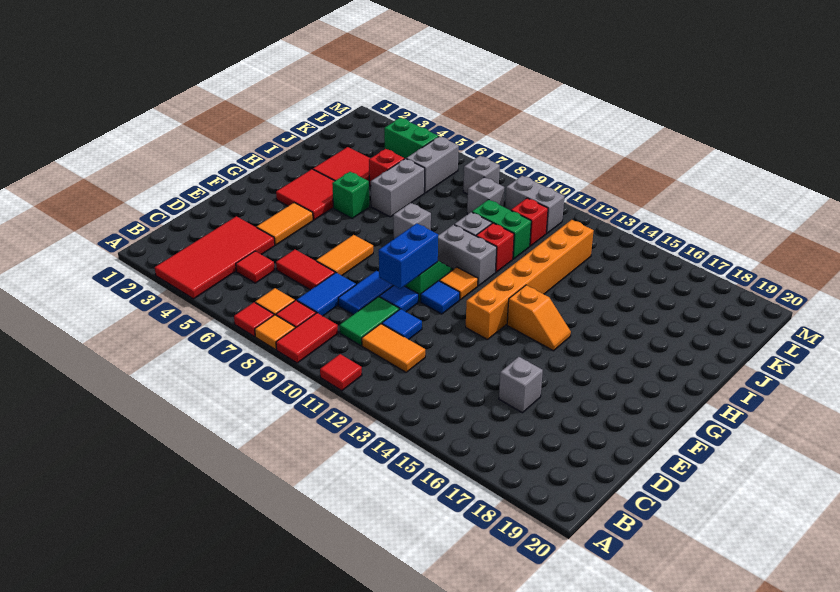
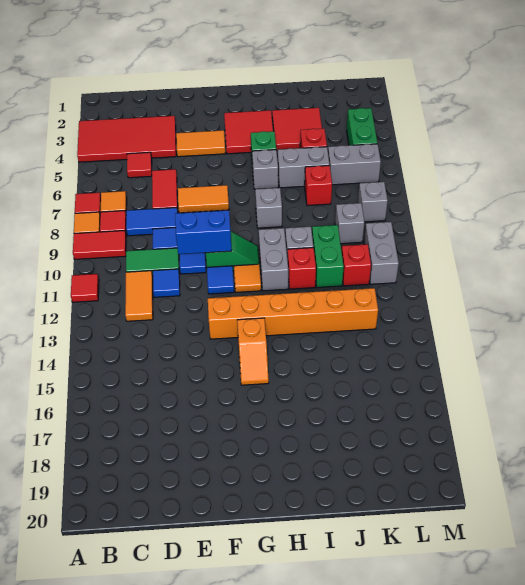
grey brick D16 level 1 -> grey brick H6 level 1
none -> red brick J7 level 1

